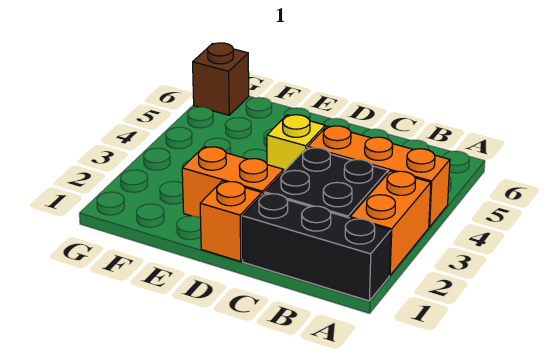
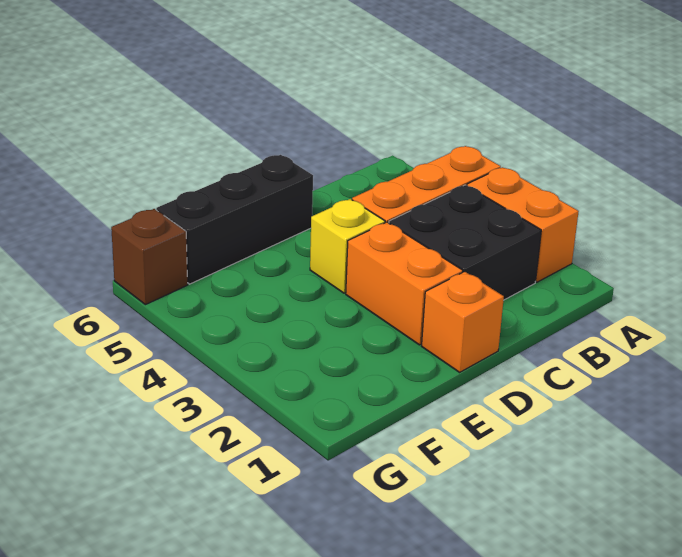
black brick A1:C1 level 1 -> black brick D6:F6 level 1
orange brick D2:E2 level 1 -> orange brick D2:D3 level 1

